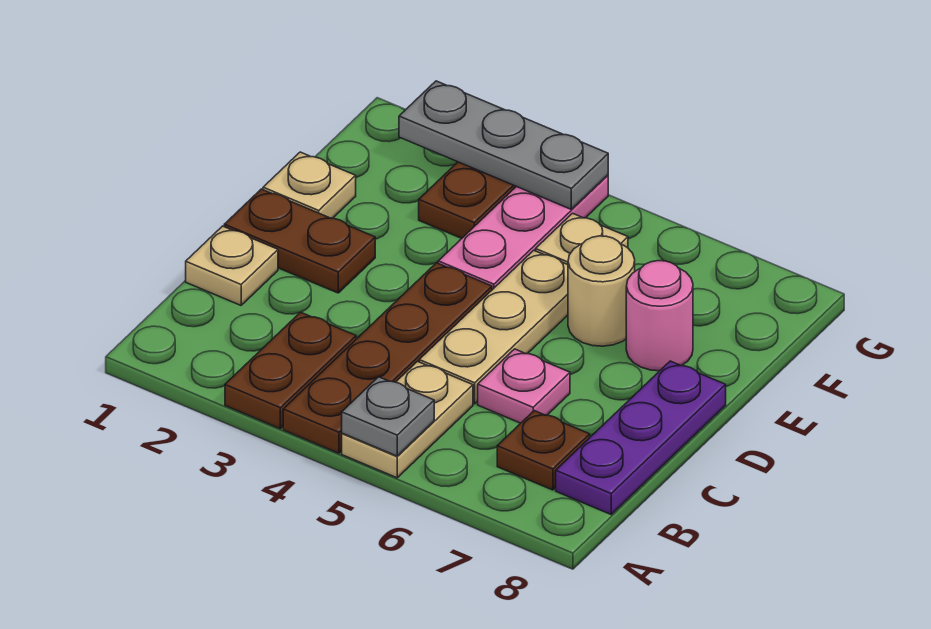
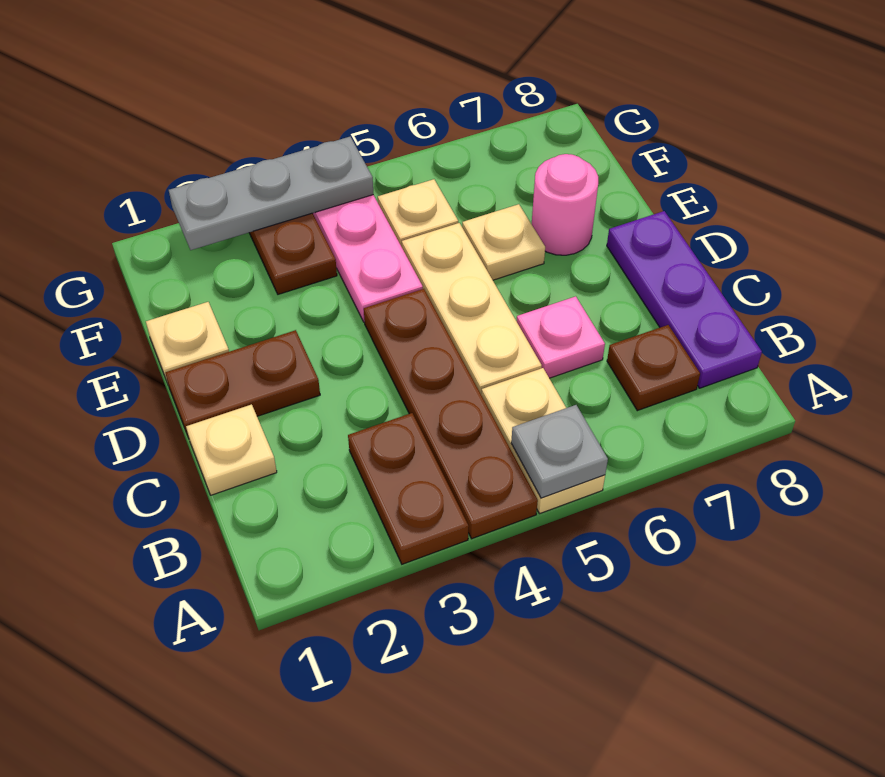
tan round brick E6 level 1 -> tan plate E6 level 1

